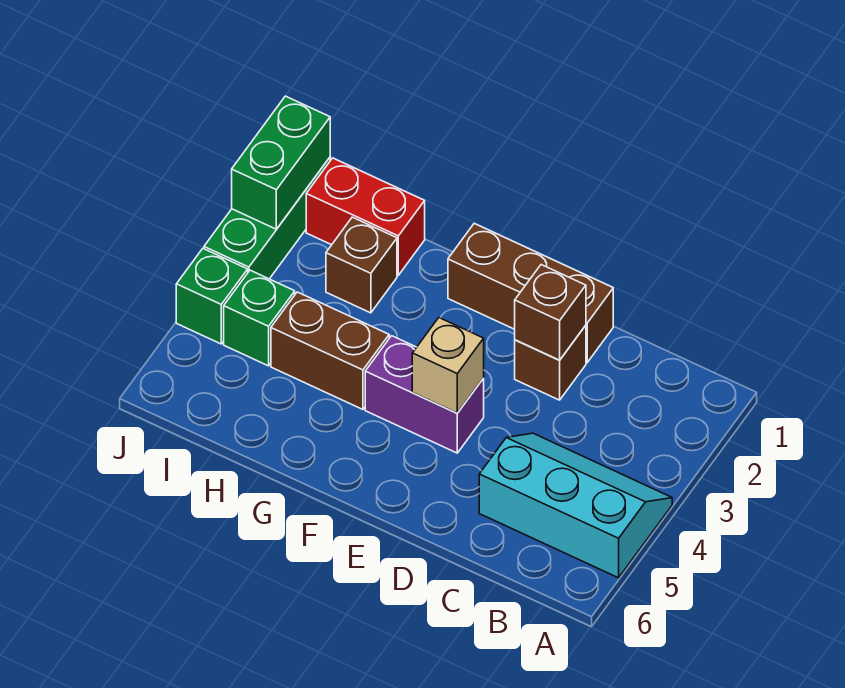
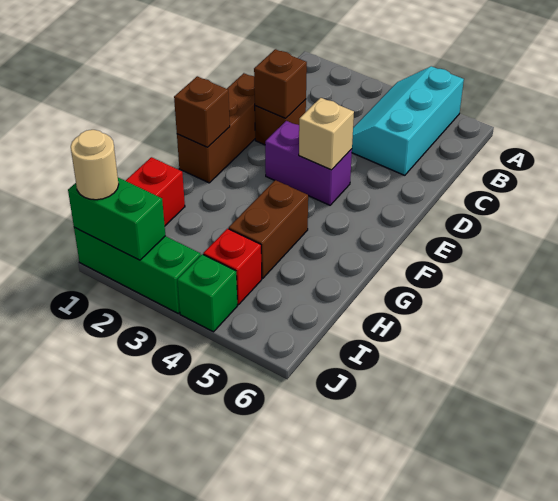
purple brick E4:F4 level 1 -> purple brick E3:E4 level 1
brown brick H2 level 1 -> brown brick F1 level 2
green brick I4 level 1 -> red brick I4 level 1
none -> tan round brick J1 level 3

